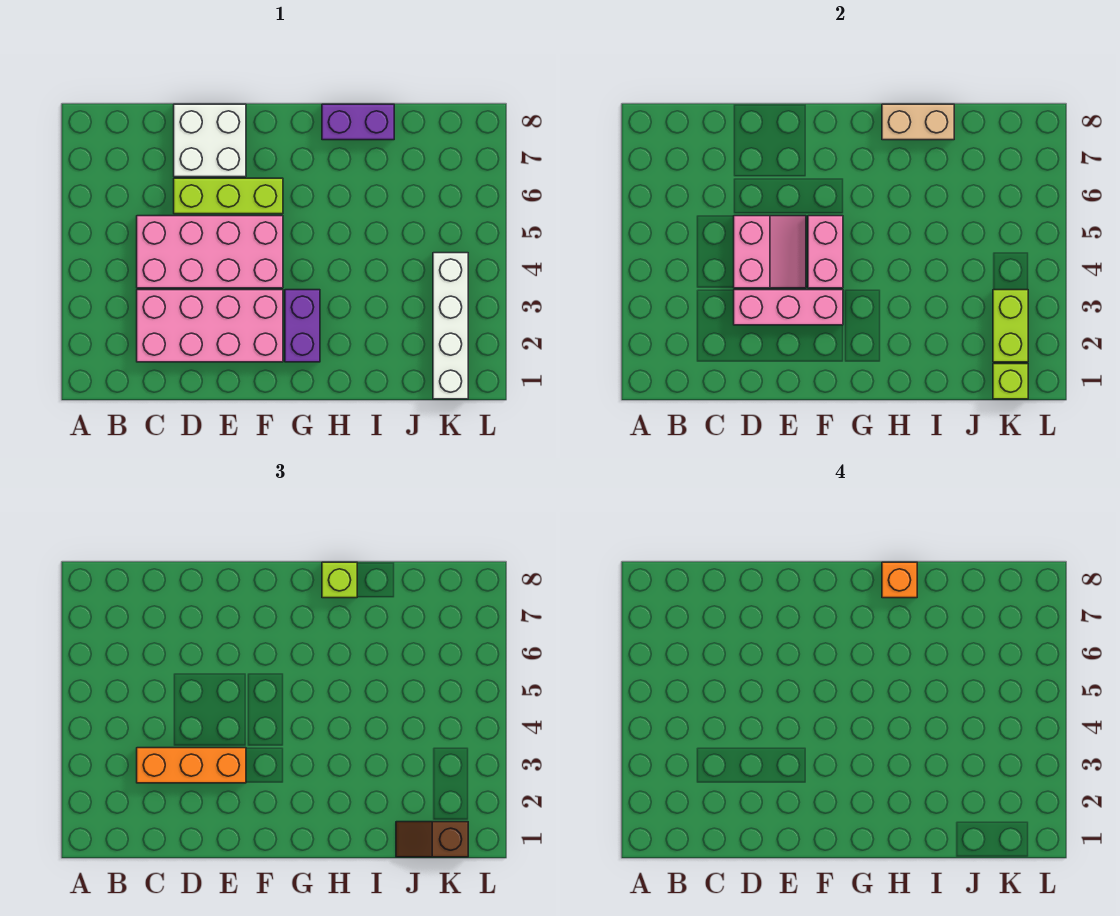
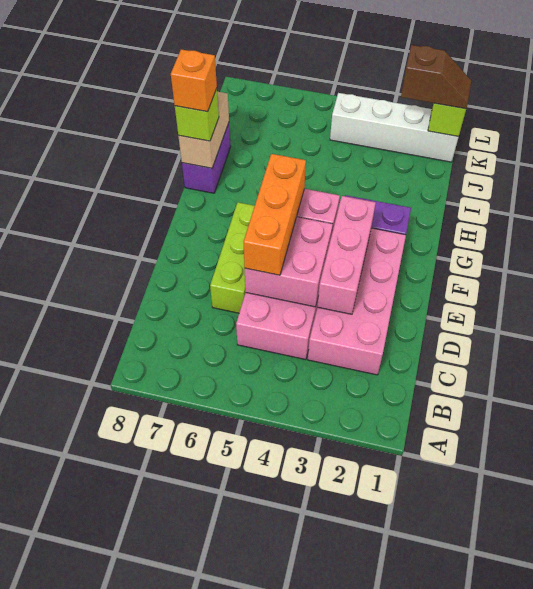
orange brick C3:E3 level 3 -> orange brick D5:F5 level 3
pink slope D4:E5 level 2 top D -> pink brick D4:E5 level 2
white brick D7:E8 level 1 -> none
brown slope J1:K1 level 3 top K -> brown slope K1:K2 level 3 top 2
lime brick K2:K3 level 2 -> none

